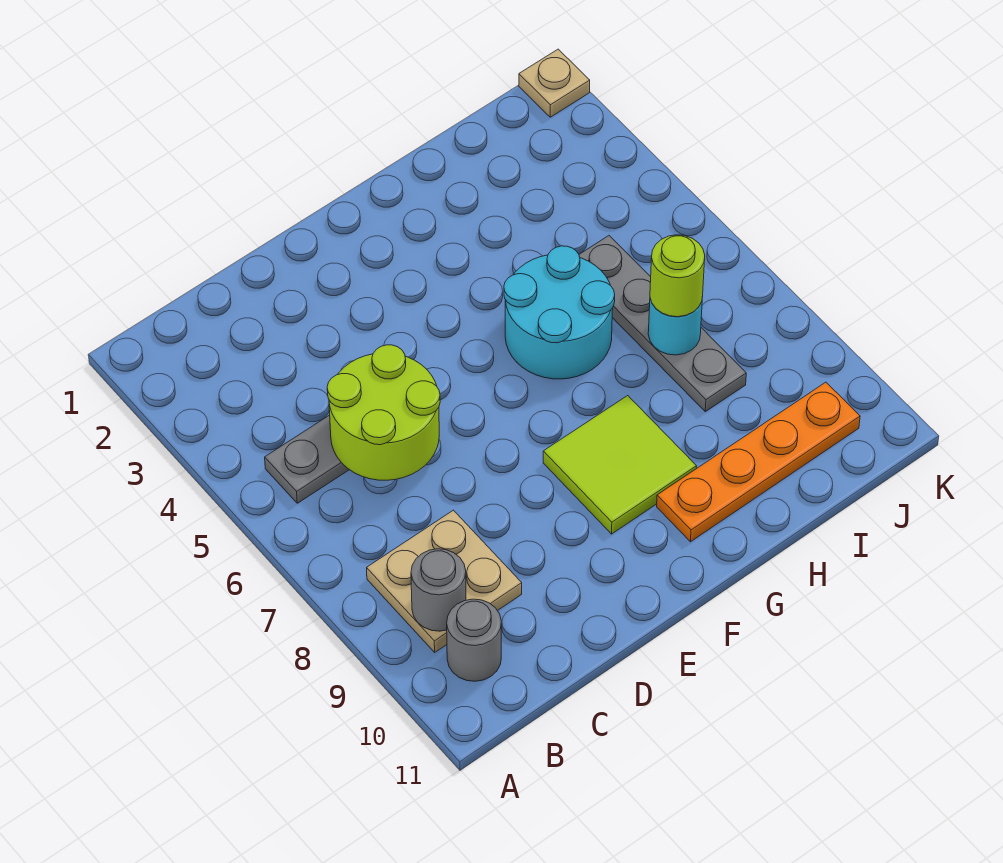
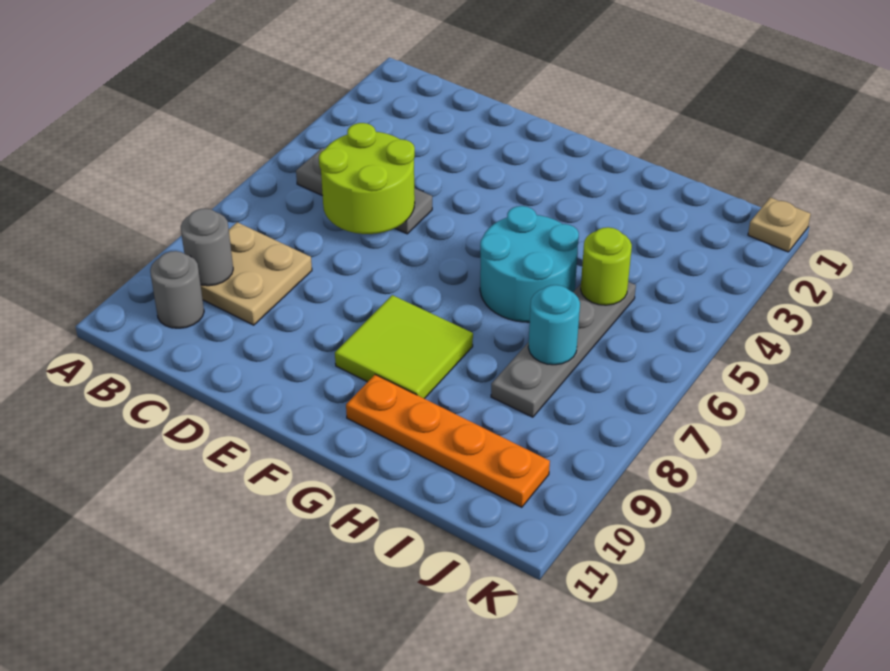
lime round brick I7 level 3 -> lime round brick I5 level 2

